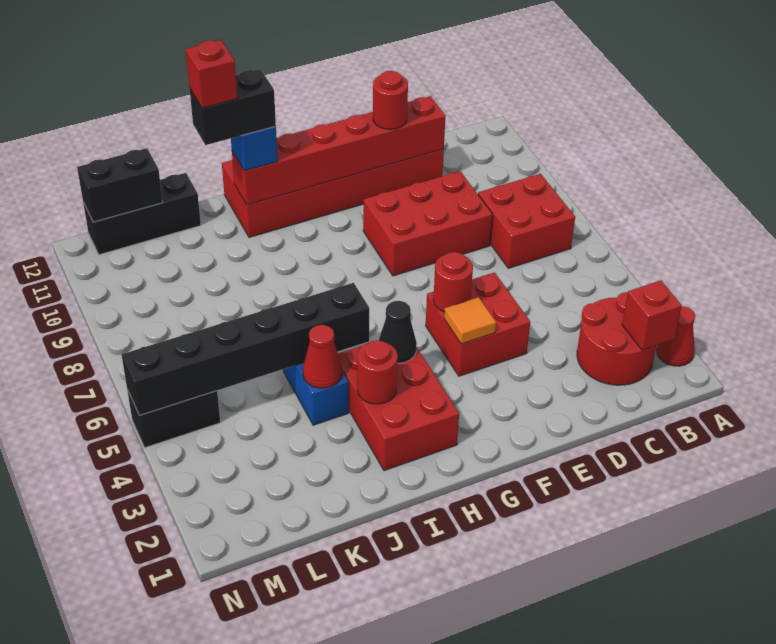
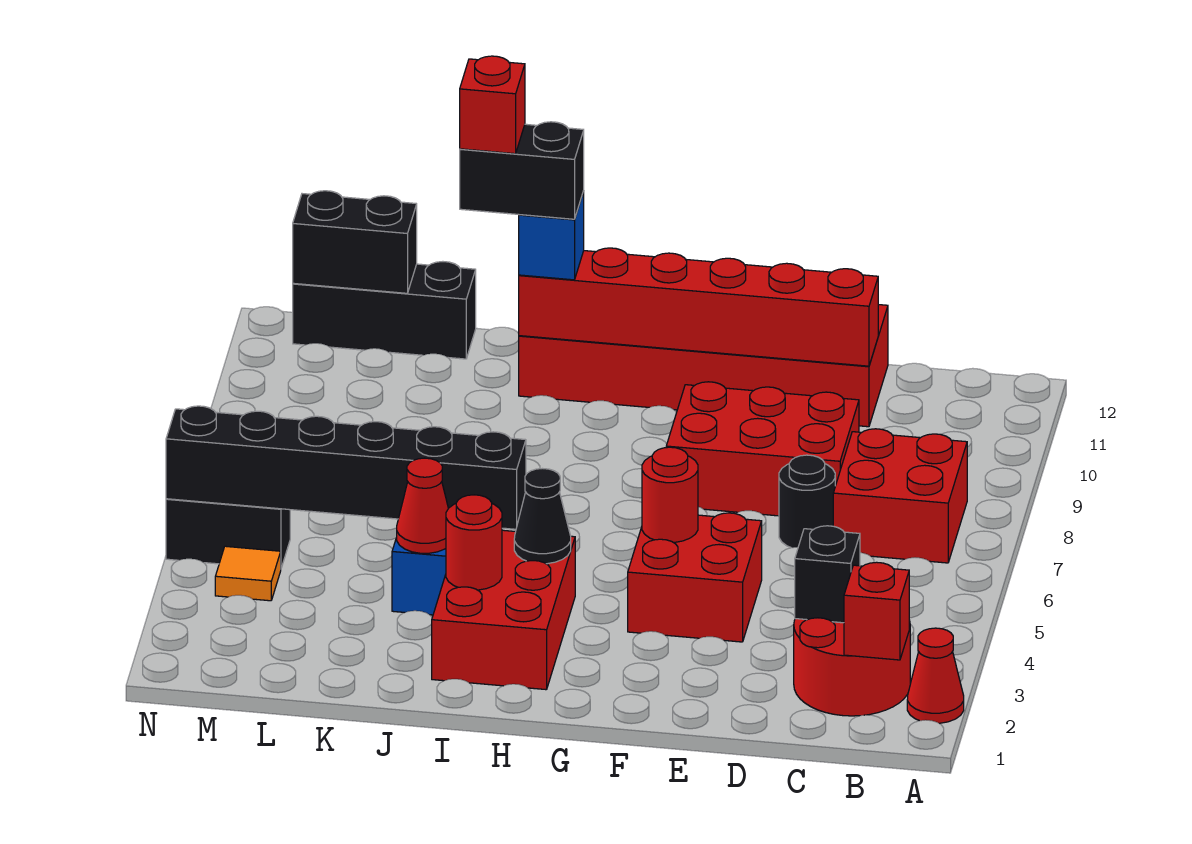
none -> black brick C3 level 2
none -> black round brick D7 level 1
red round brick E11 level 3 -> none
orange tile F4 level 2 -> orange tile M4 level 1

